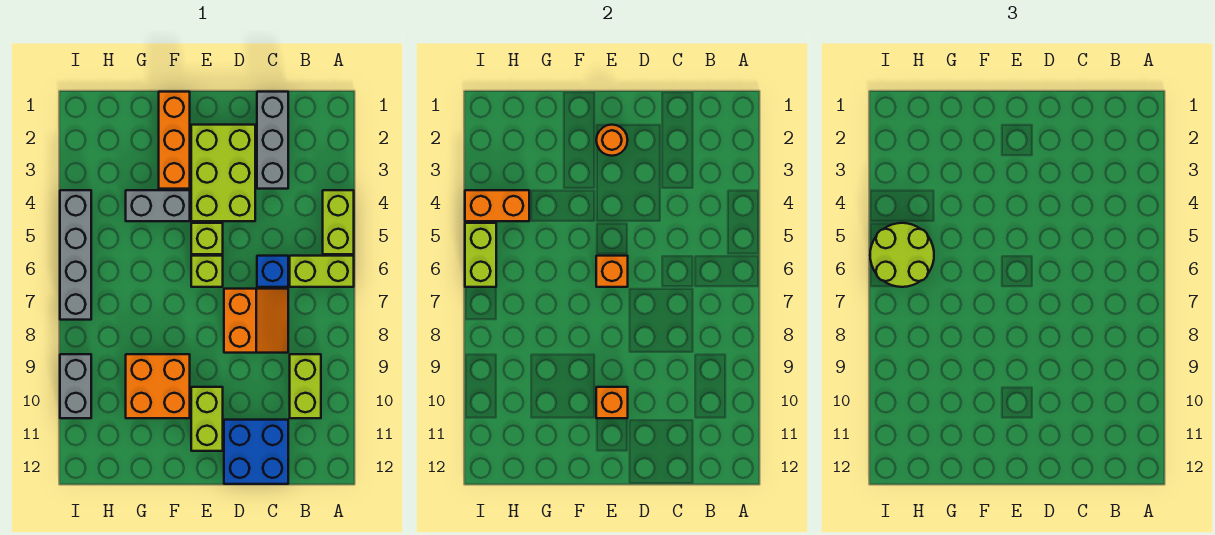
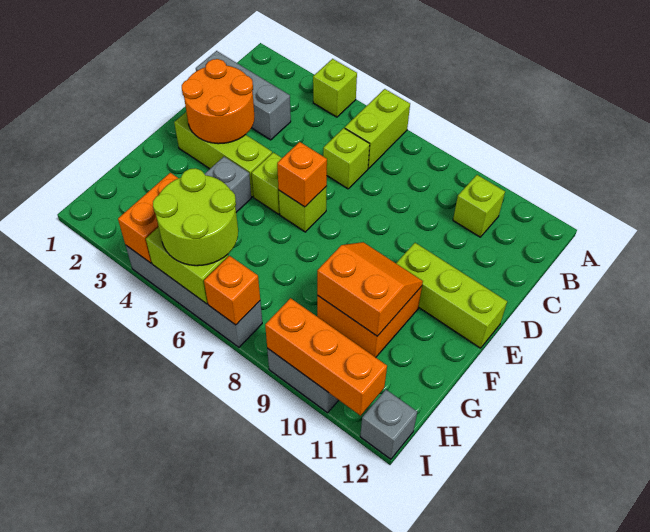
lime brick A4:A5 level 1 -> lime brick A4 level 1
lime brick B9:B10 level 1 -> lime brick B10 level 1
blue brick C6 level 1 -> lime brick C6 level 1
orange slope C7:D8 level 1 top D -> orange slope F9:G10 level 2 top G
blue brick C11:D12 level 1 -> none
lime brick D2:E4 level 1 -> lime brick E2:E4 level 1
orange round brick E2 level 2 -> orange round brick D2:E3 level 2
lime brick E10:E11 level 1 -> lime brick E10:E12 level 1
orange brick E10 level 2 -> orange brick I7 level 2
orange brick F1:F3 level 1 -> orange brick I9:I11 level 2
none -> grey brick I12 level 1

